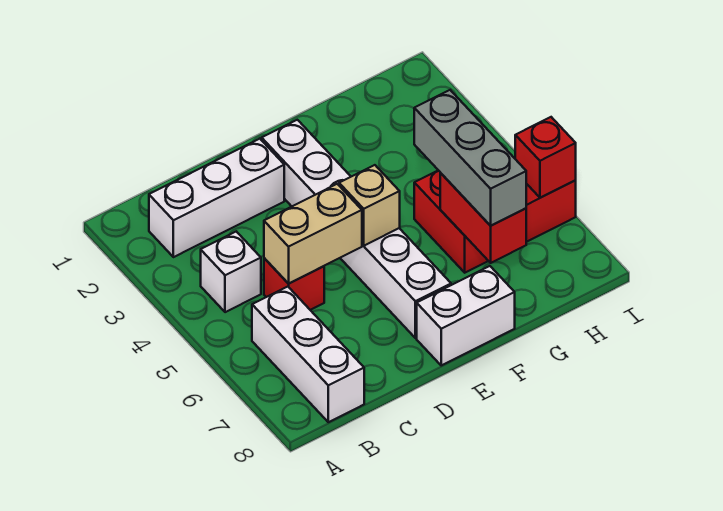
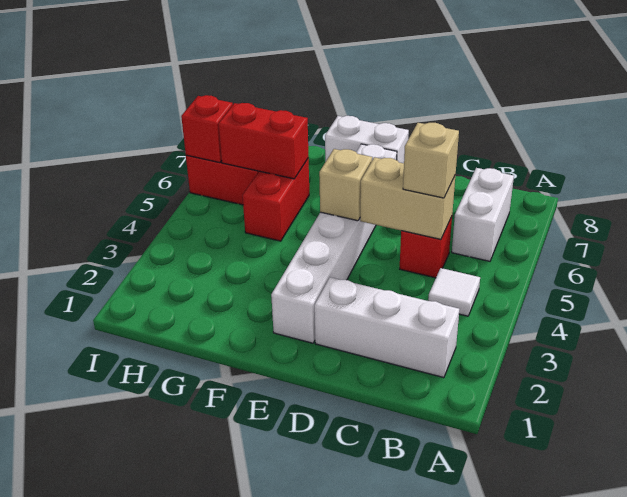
white brick B4 level 1 -> white tile B4 level 1
white brick B6:B8 level 1 -> white brick B6:B7 level 1
none -> tan brick C5 level 3
grey brick G5:G7 level 3 -> none
red brick G6:G7 level 2 -> red brick G6:H6 level 2

